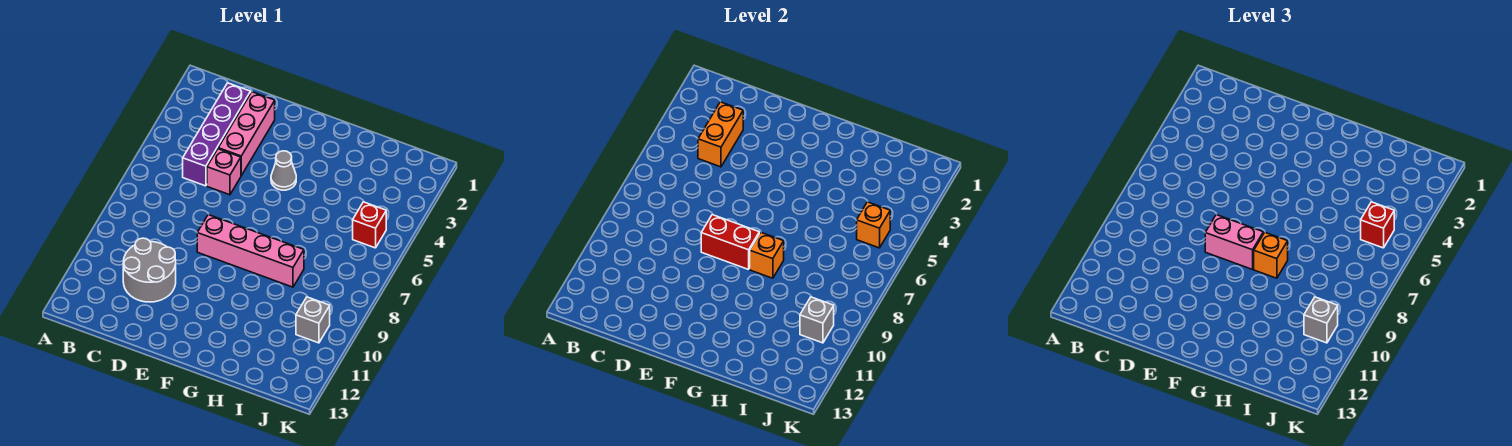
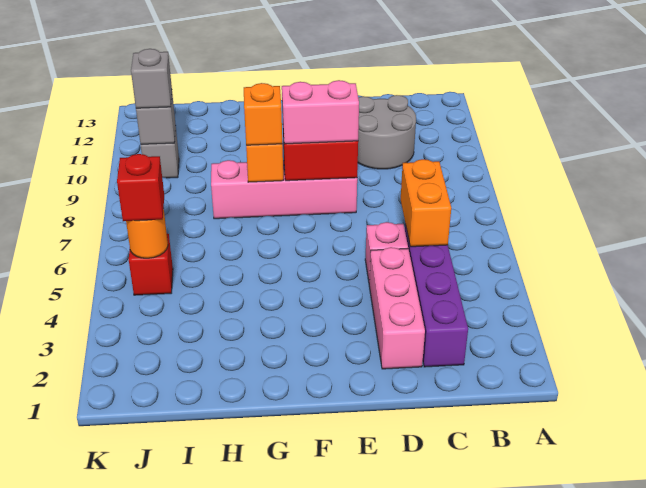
orange brick C3:C4 level 2 -> orange brick C5:C6 level 2
grey cone F4 level 1 -> none
orange brick J5 level 2 -> orange round brick J5 level 2

